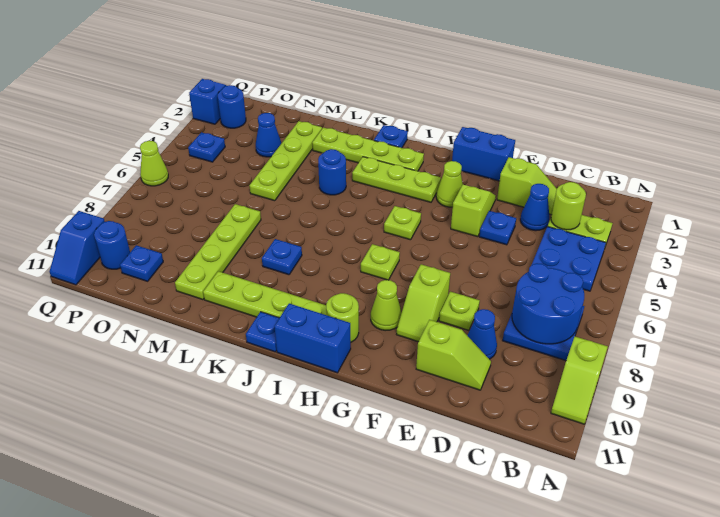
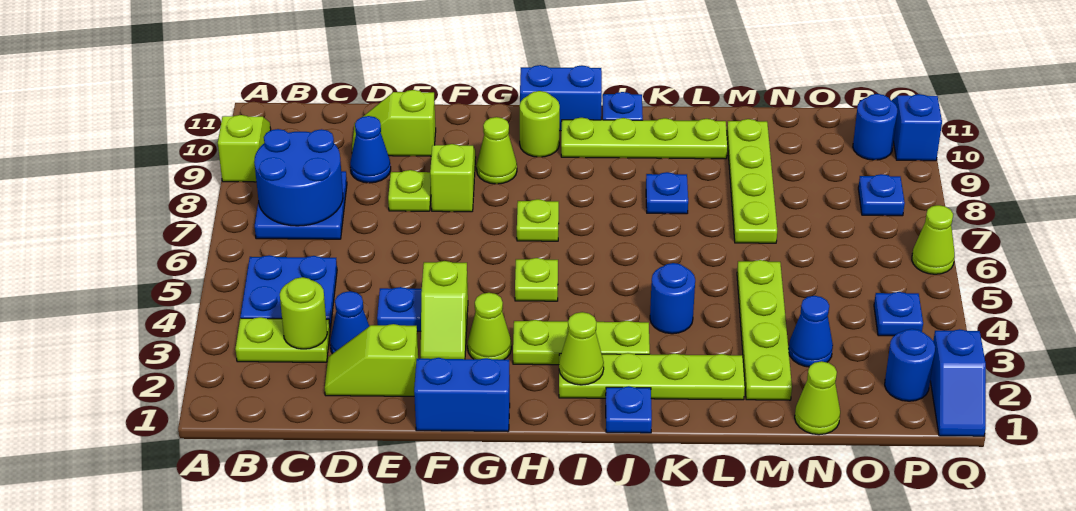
none -> lime cone I2 level 2
none -> lime cone N1 level 1
blue plate O10 level 1 -> blue plate P8 level 1

